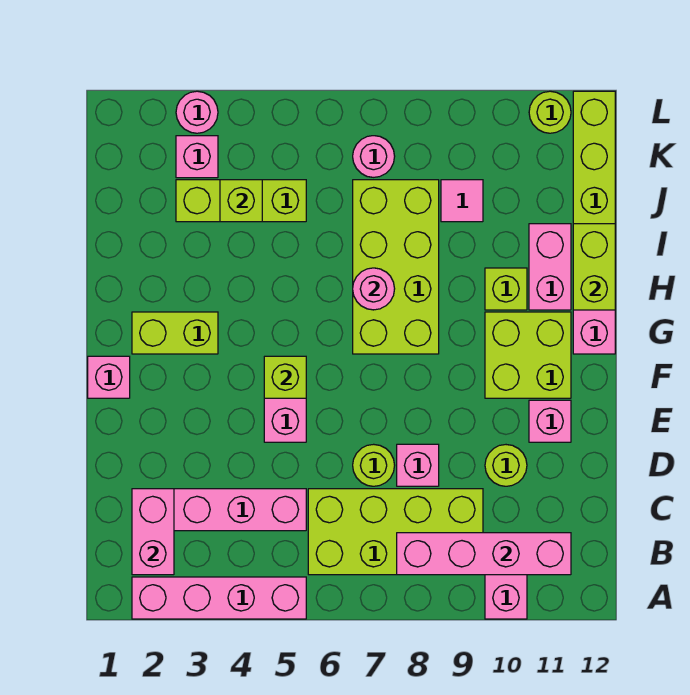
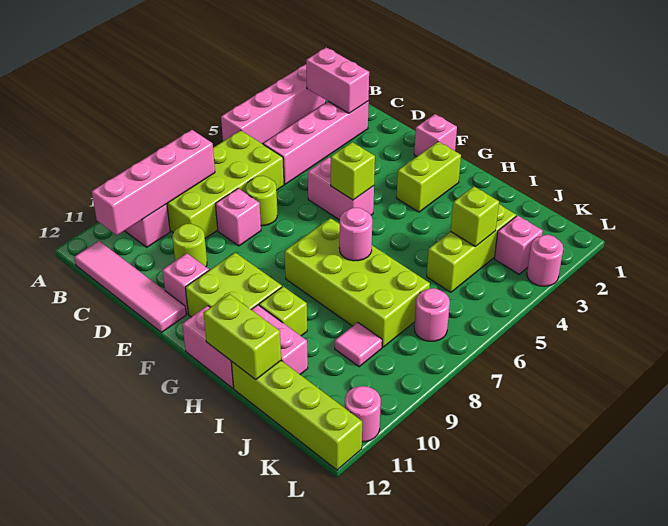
none -> pink tile B12:E12 level 1
lime round brick L11 level 1 -> pink round brick L11 level 1

